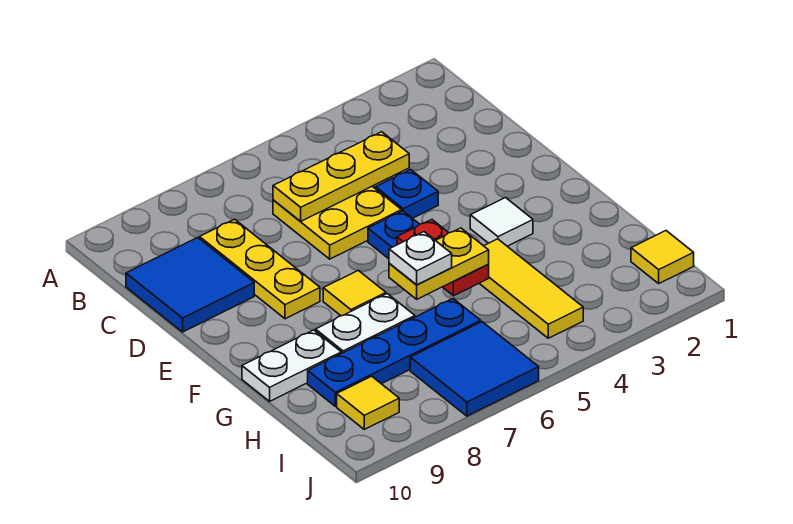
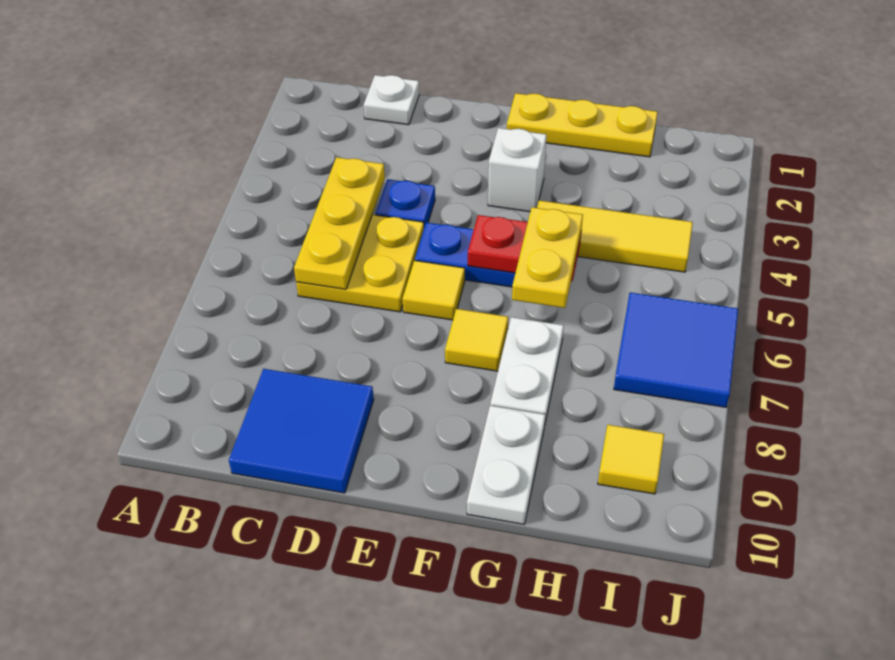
yellow plate C8:E8 level 1 -> yellow plate F1:H1 level 1
white tile F3 level 1 -> white brick F3 level 1
white plate G6 level 4 -> white plate C1 level 1
blue plate H6:H9 level 1 -> none
yellow tile I1 level 1 -> yellow tile E6 level 1

